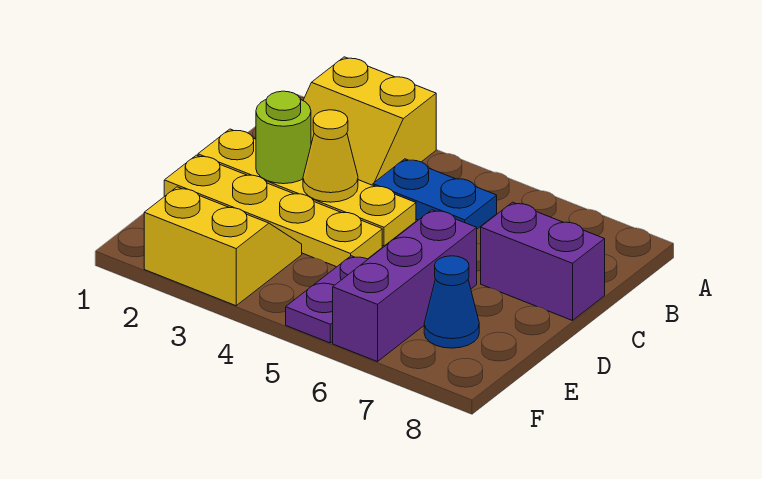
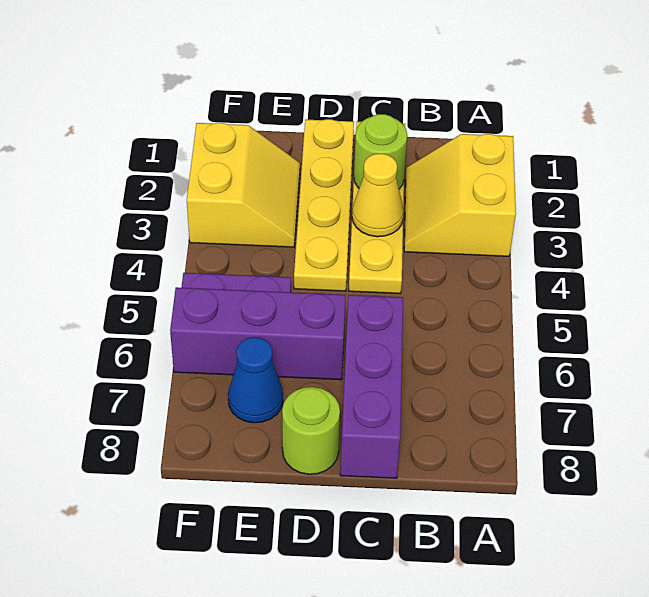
blue plate B4:B5 level 1 -> none
purple brick C7:C8 level 1 -> purple brick C6:C8 level 1
none -> lime round brick D8 level 1

